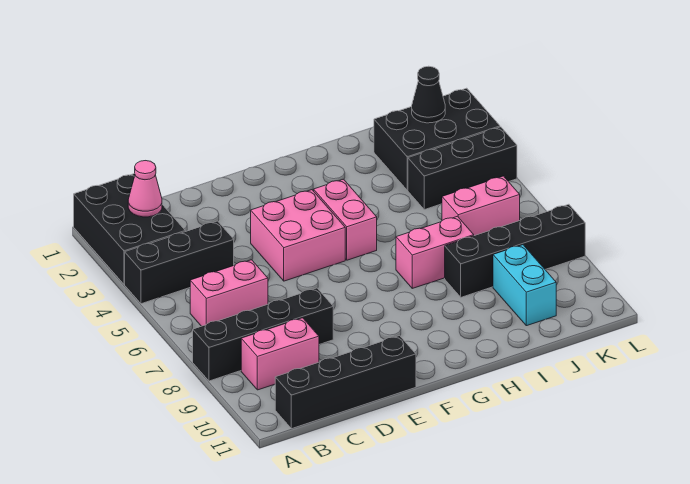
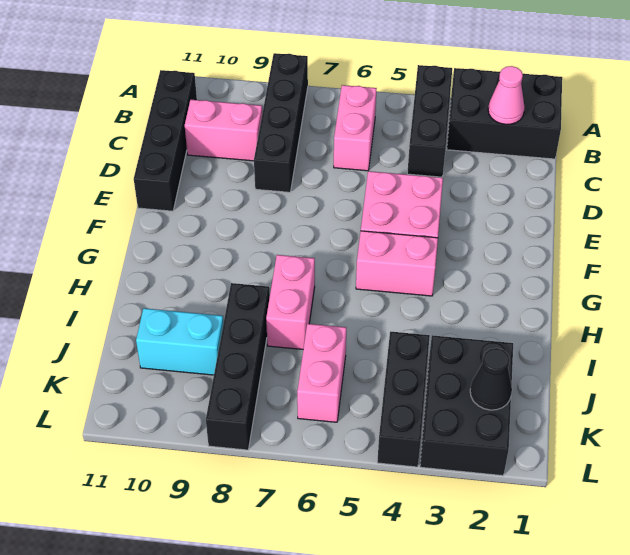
pink brick B9:C9 level 1 -> pink brick C9:C10 level 1

